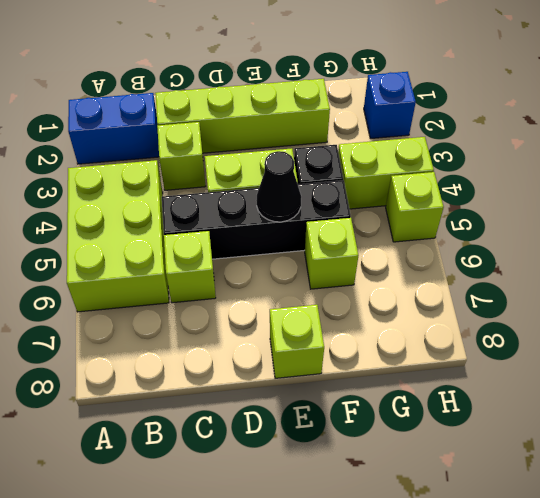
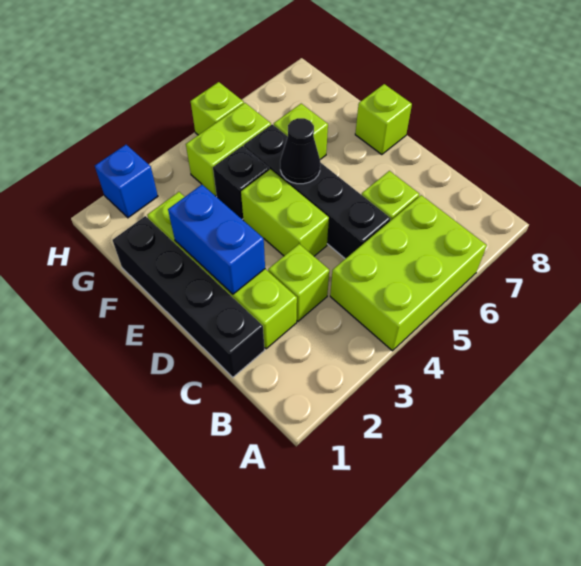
blue brick A2:B2 level 1 -> blue brick D2:E2 level 2
none -> black brick C1:F1 level 1
lime brick G4:H4 level 1 -> lime brick G4:G5 level 1

